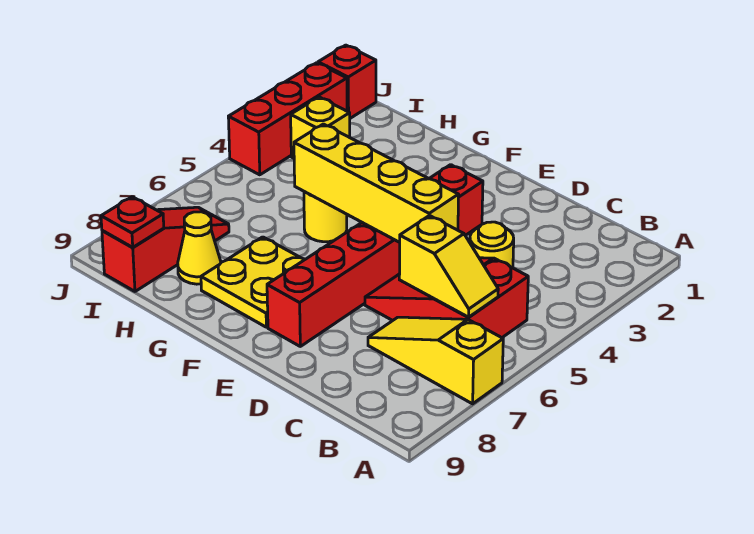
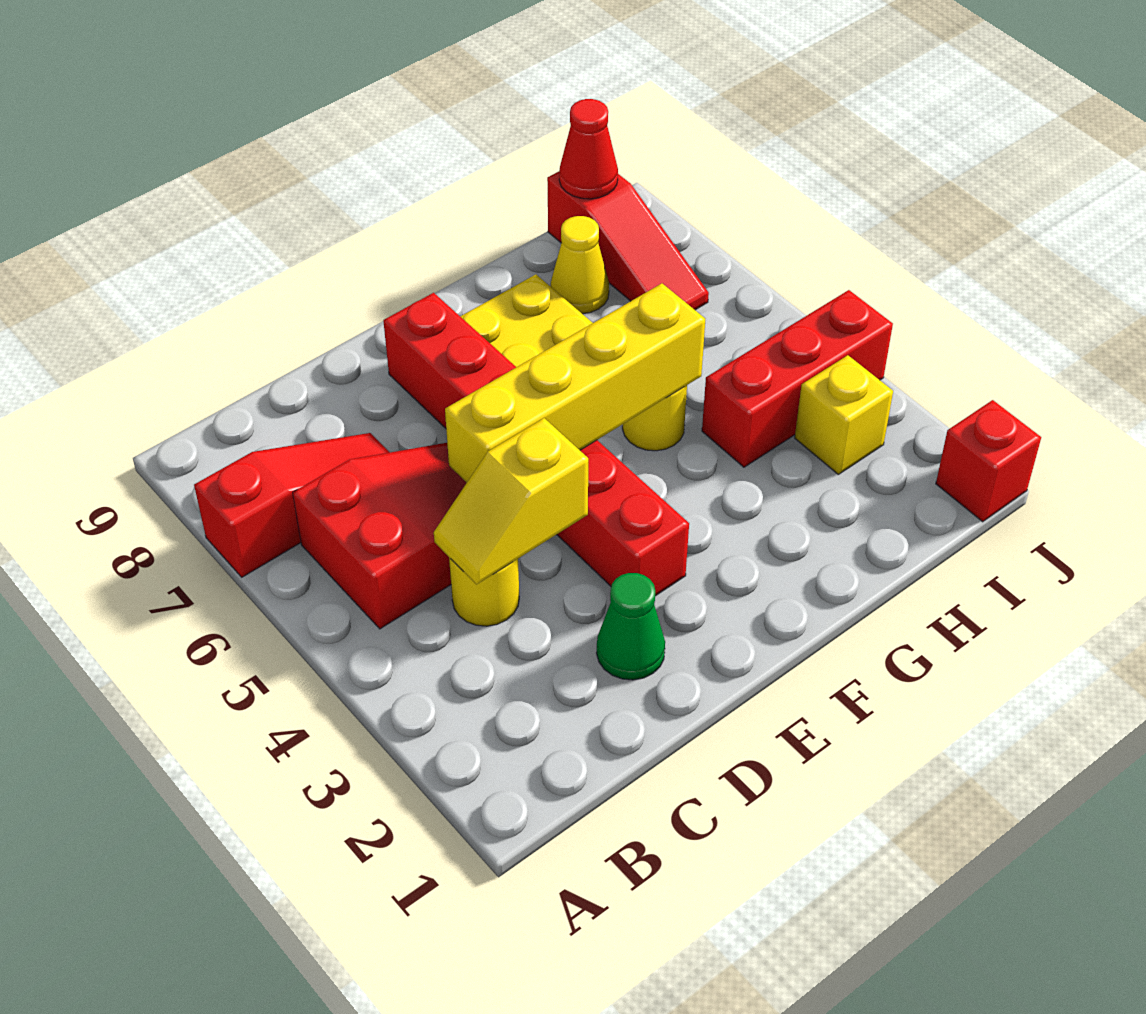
yellow slope A7:C7 level 1 top A -> red slope A7:C7 level 1 top A
yellow slope B6:C6 level 2 top C -> yellow slope C4:D4 level 2 top D
none -> green cone D2 level 1
red plate I9 level 2 -> red cone I9 level 2
red brick J2:J4 level 1 -> red brick H4:J4 level 1

